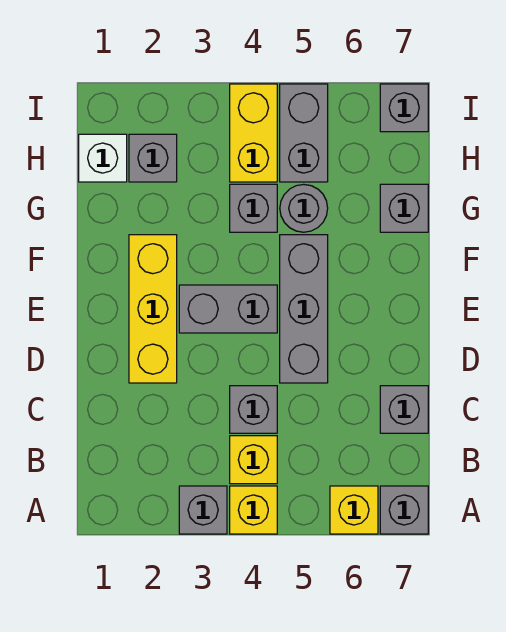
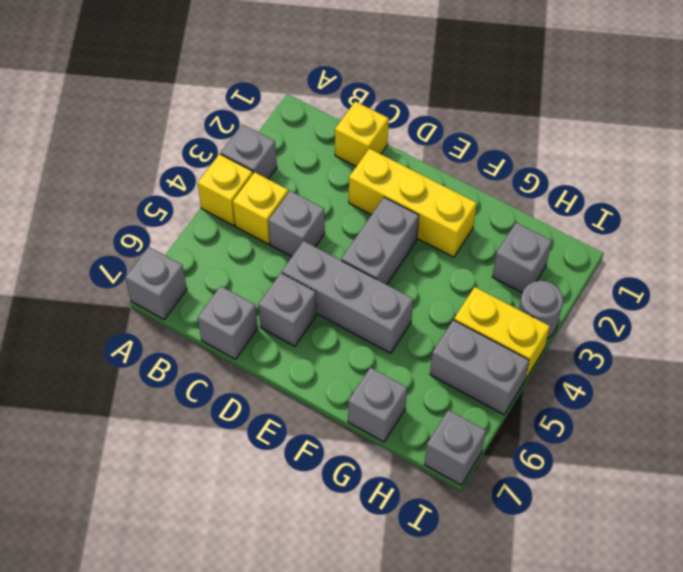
yellow brick A6 level 1 -> yellow brick C1 level 1
grey brick G4 level 1 -> grey brick D6 level 1
grey round brick G5 level 1 -> grey round brick I3 level 1
white brick H1 level 1 -> none

